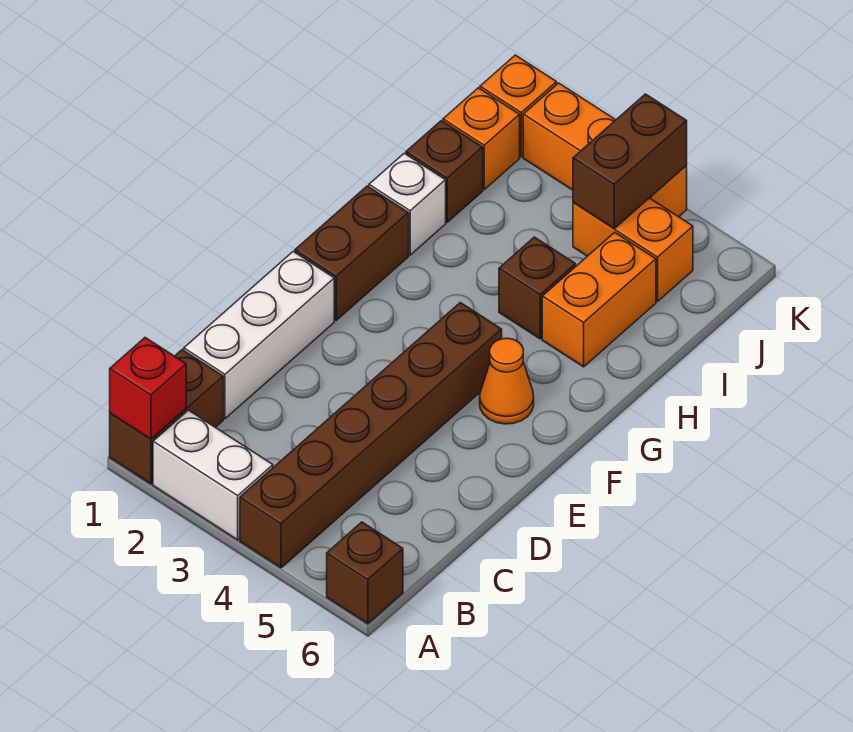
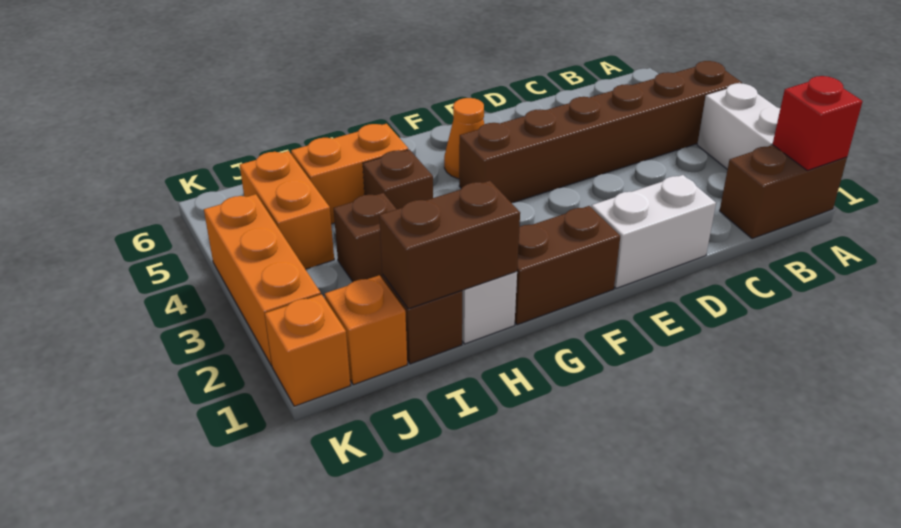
brown brick A6 level 1 -> brown brick I3 level 1
white brick C1:E1 level 1 -> white brick D1:E1 level 1
brown brick J4:K4 level 2 -> brown brick H1:I1 level 2

